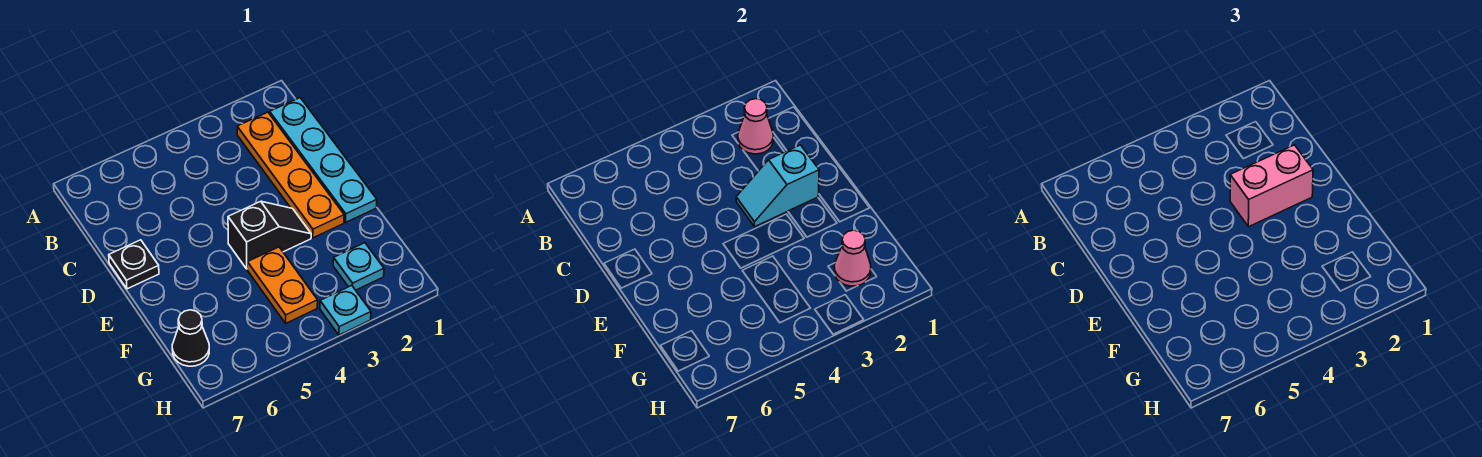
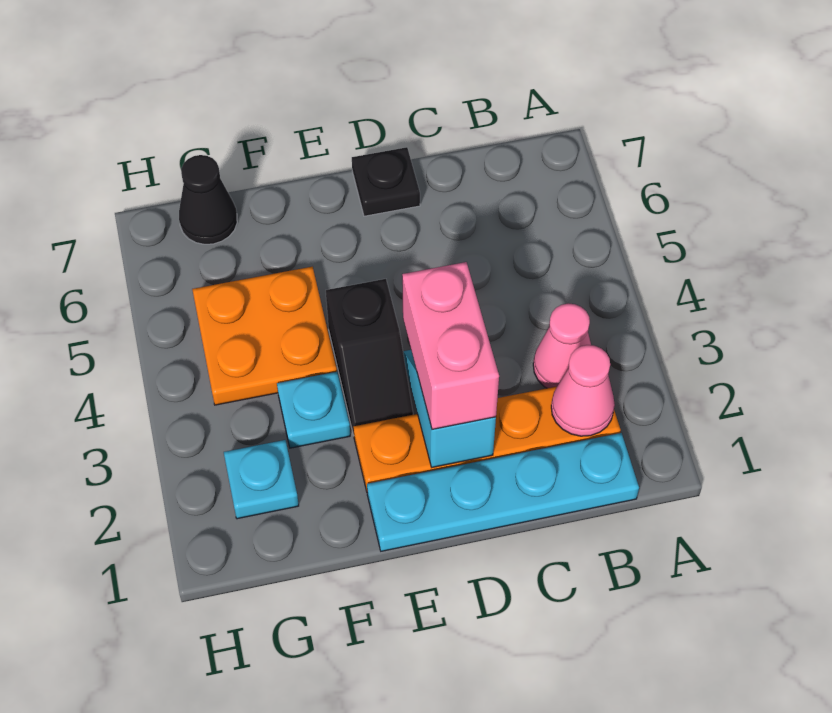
orange plate F4:G4 level 1 -> orange plate F4:G5 level 1
pink cone G2 level 2 -> pink cone B3 level 1
cyan plate H3 level 1 -> cyan plate F3 level 1

